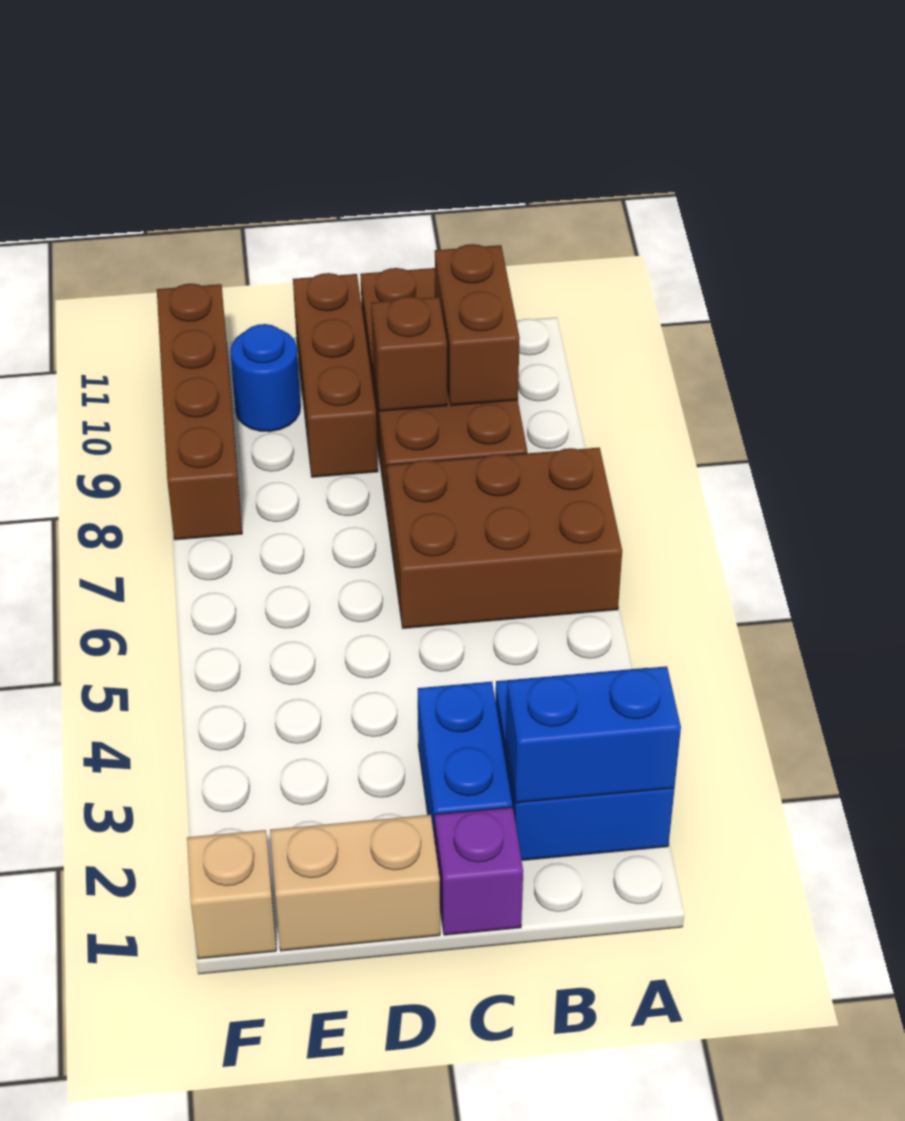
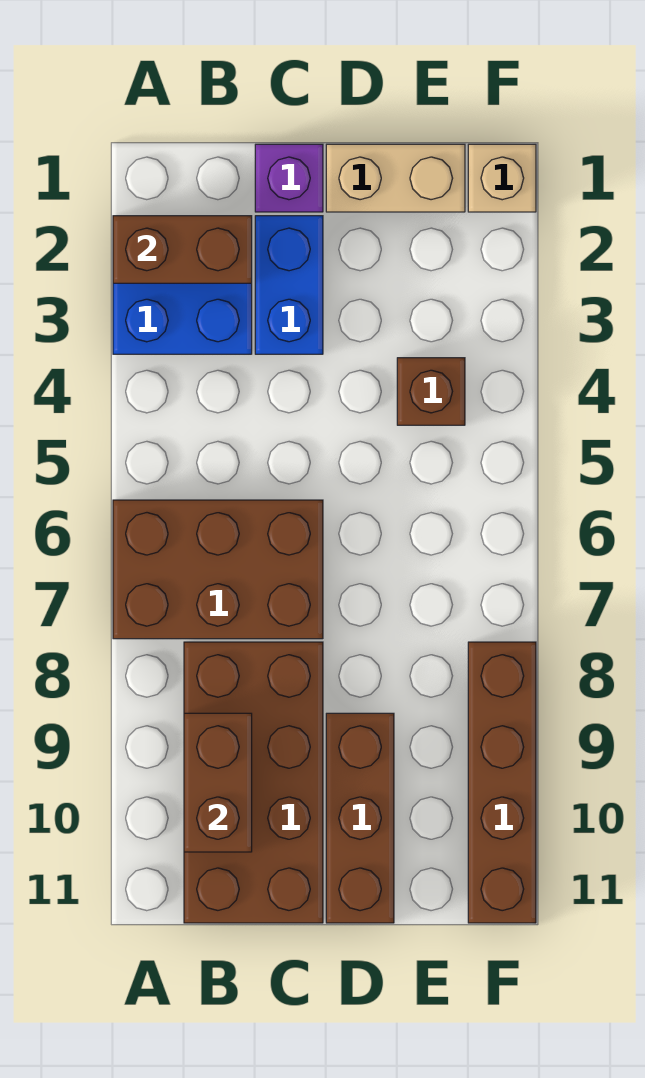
blue brick A2:B2 level 2 -> brown brick A2:B2 level 2
brown brick C9 level 2 -> brown brick E4 level 1
blue round brick E10 level 1 -> none

